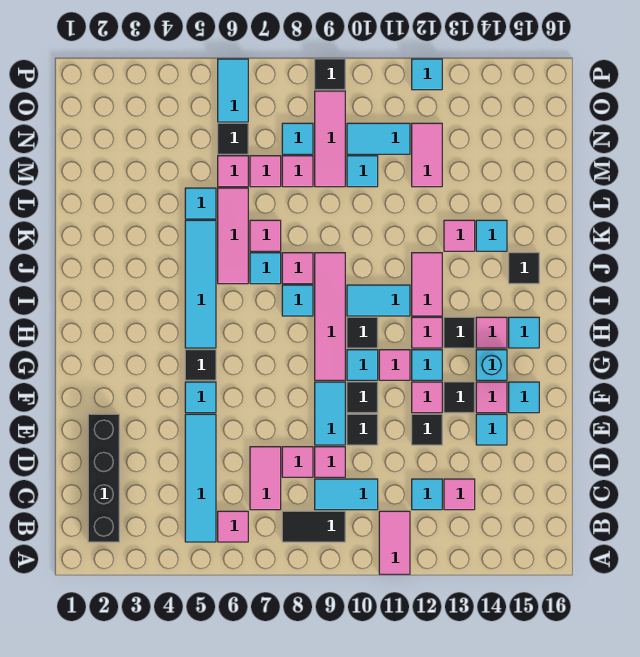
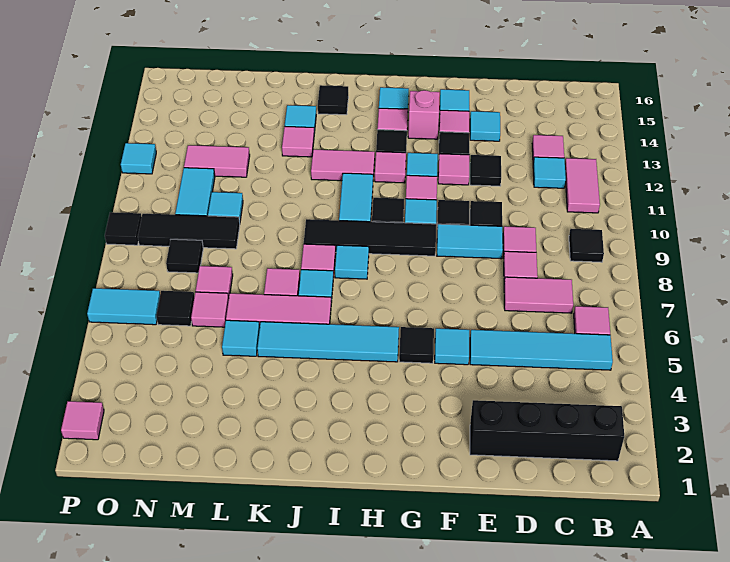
pink tile A11:B11 level 1 -> pink tile B11:B12 level 1
black tile B8:B9 level 1 -> black tile B9 level 1
cyan tile C9:C10 level 1 -> none
pink tile G9:J9 level 1 -> black tile G9:J9 level 1
cyan brick G14 level 1 -> pink brick G14 level 1
pink tile M8 level 1 -> pink tile P2 level 1
pink tile M9:O9 level 1 -> black tile M9:O9 level 1
cyan tile N8 level 1 -> black tile N8 level 1

